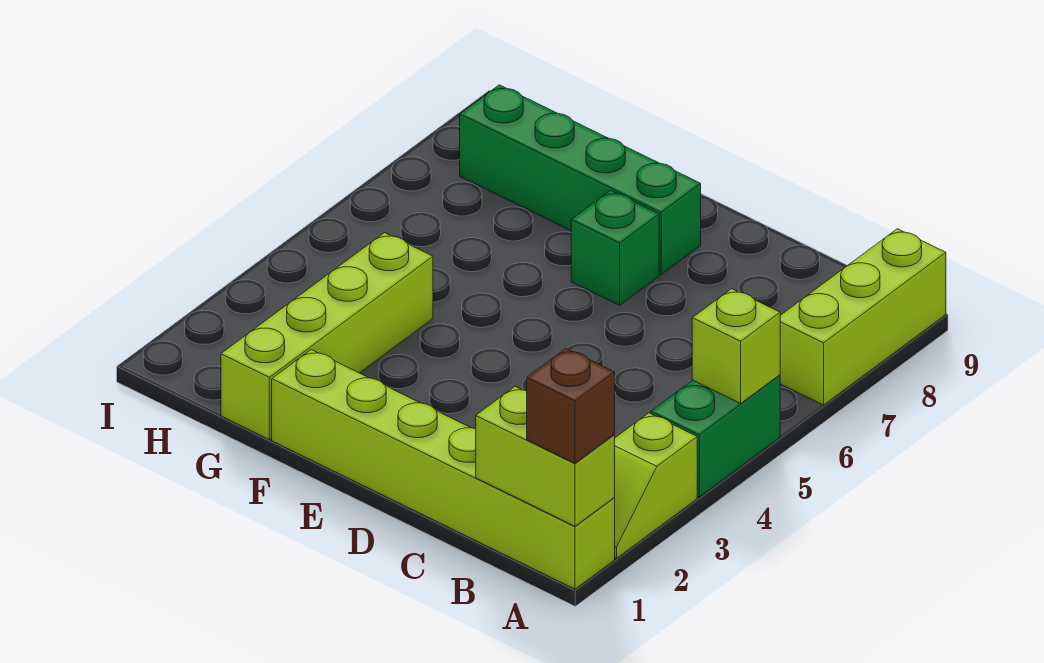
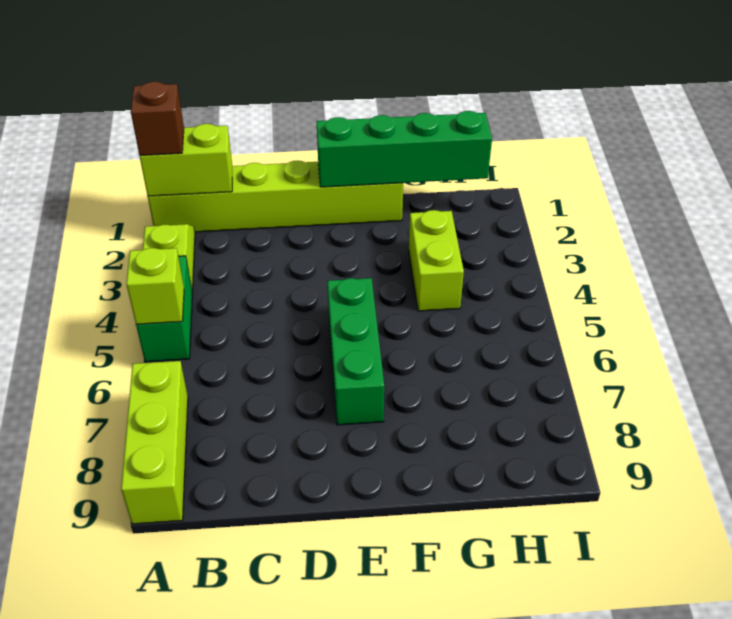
green brick E7 level 1 -> green brick E5:E7 level 1
green brick E8:H8 level 1 -> green brick E1:H1 level 2
lime brick G1:G4 level 1 -> lime brick G3:G4 level 1

